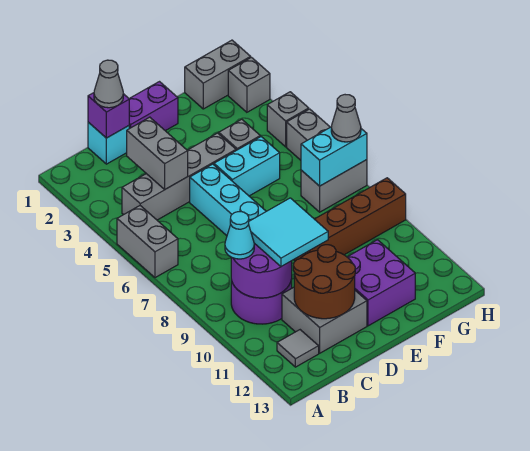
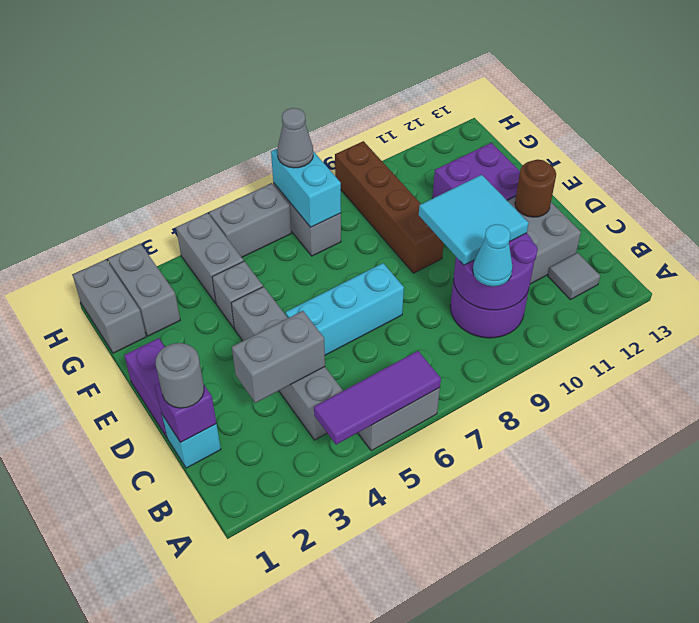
none -> purple tile A4:A6 level 2
grey cone C1 level 3 -> grey round brick C1 level 3
brown round brick C11:D12 level 2 -> brown round brick D12 level 2
cyan brick E5:F5 level 1 -> none
grey brick H2 level 1 -> grey brick G2:H2 level 1
grey brick H4 level 1 -> grey brick G4:H4 level 1

